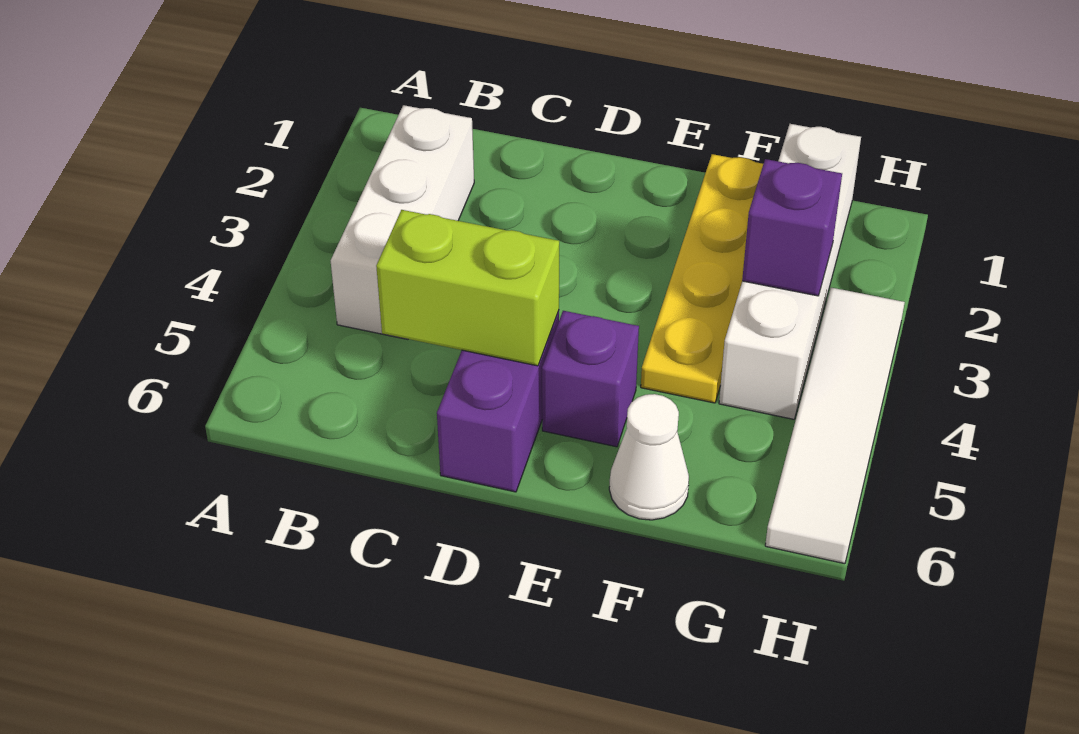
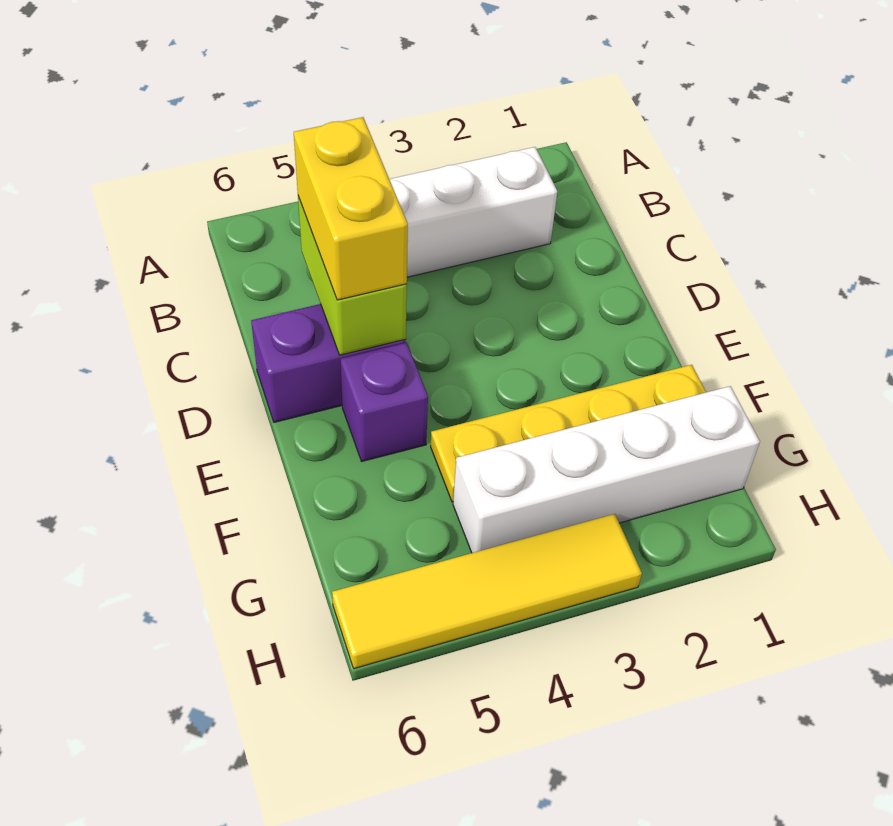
none -> yellow brick C5:D5 level 3
white cone F6 level 1 -> none
purple brick G3 level 2 -> none
white tile H3:H6 level 1 -> yellow tile H3:H6 level 1

